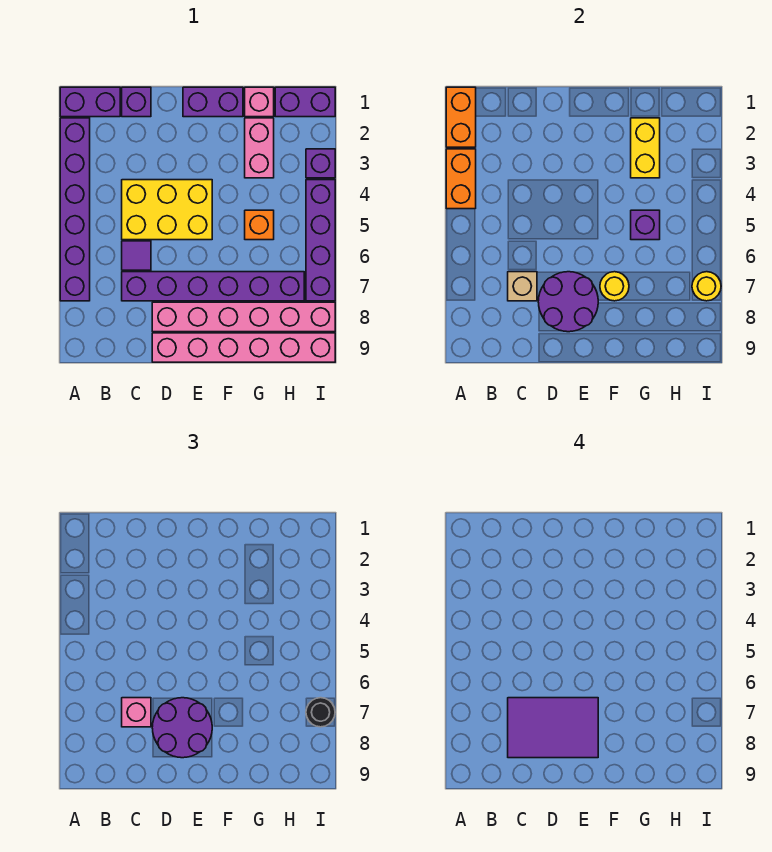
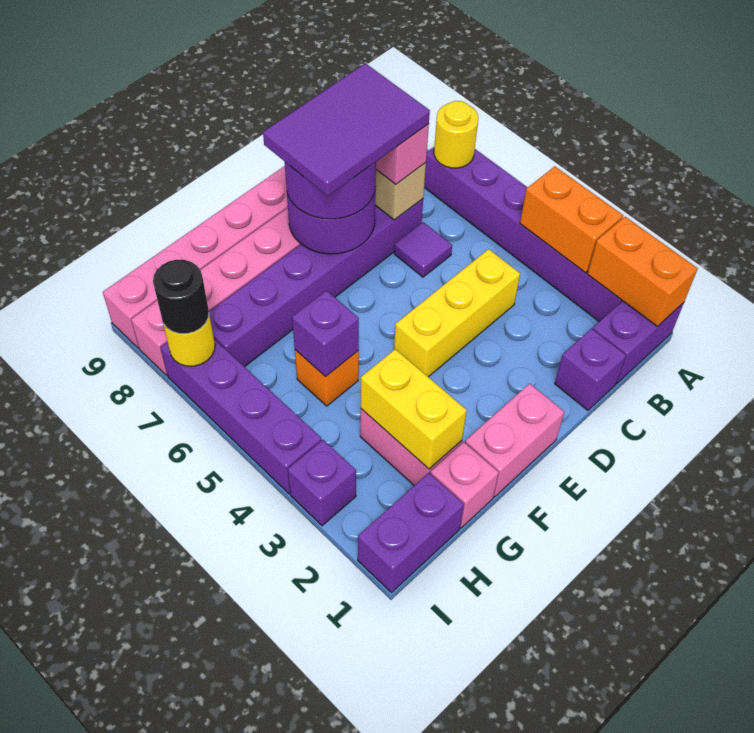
yellow brick C4:E5 level 1 -> yellow brick C4:E4 level 1
purple brick E1:F1 level 1 -> pink brick E1:F1 level 1
yellow round brick F7 level 2 -> yellow round brick A7 level 2

